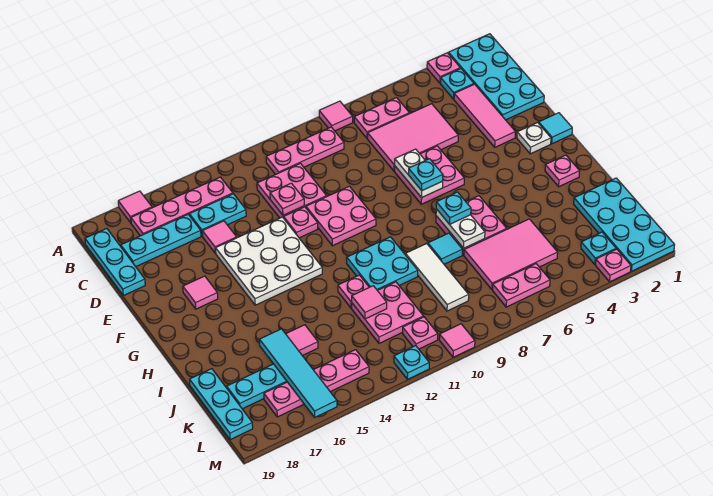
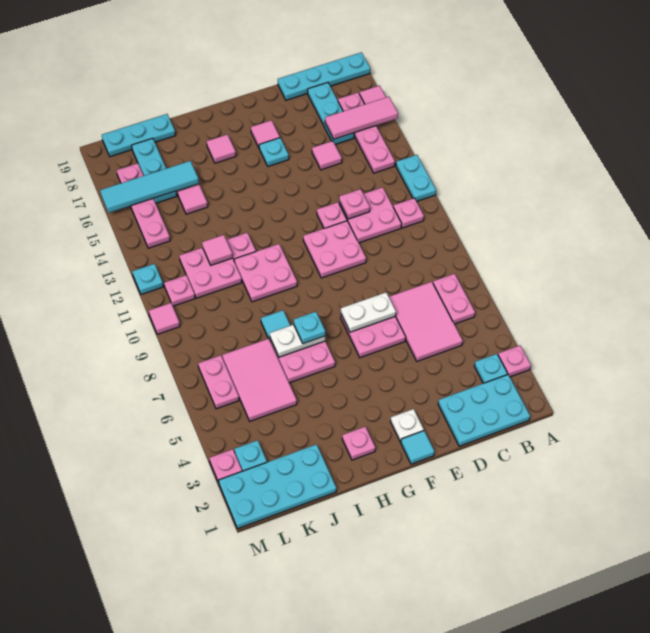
cyan plate A1:D2 level 1 -> cyan plate B1:D2 level 1
pink tile A8 level 1 -> pink tile H17 level 1
pink plate B9:B11 level 1 -> pink plate B11 level 1
cyan plate B19:D19 level 1 -> cyan plate A19:D19 level 1
pink tile C3:E3 level 1 -> pink tile A16:C16 level 2
cyan plate C14:C15 level 1 -> cyan plate A12:A13 level 1
white plate E13:G15 level 1 -> none
cyan plate F7 level 3 -> cyan plate F16 level 1
cyan plate H10:I11 level 1 -> pink plate H10:I11 level 1
white tile I9:K9 level 1 -> none

